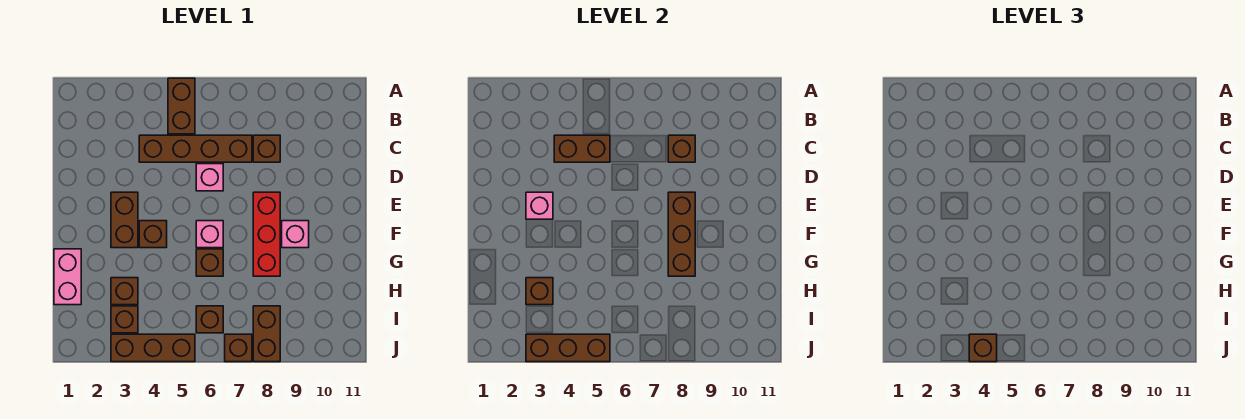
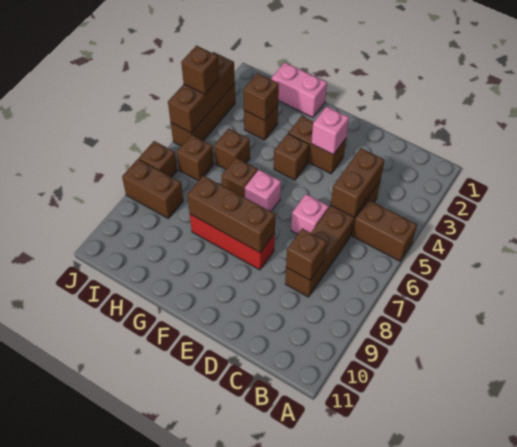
pink brick F9 level 1 -> none
brown brick I3 level 1 -> brown brick H5 level 1

